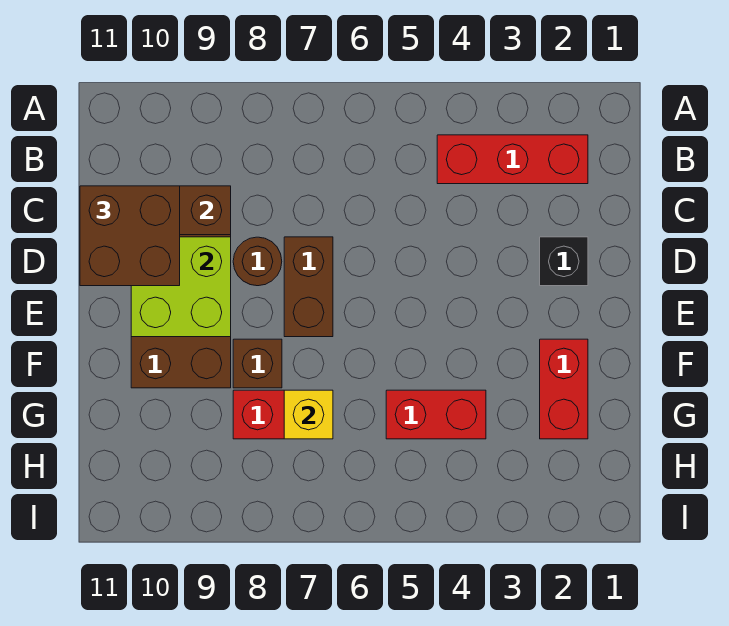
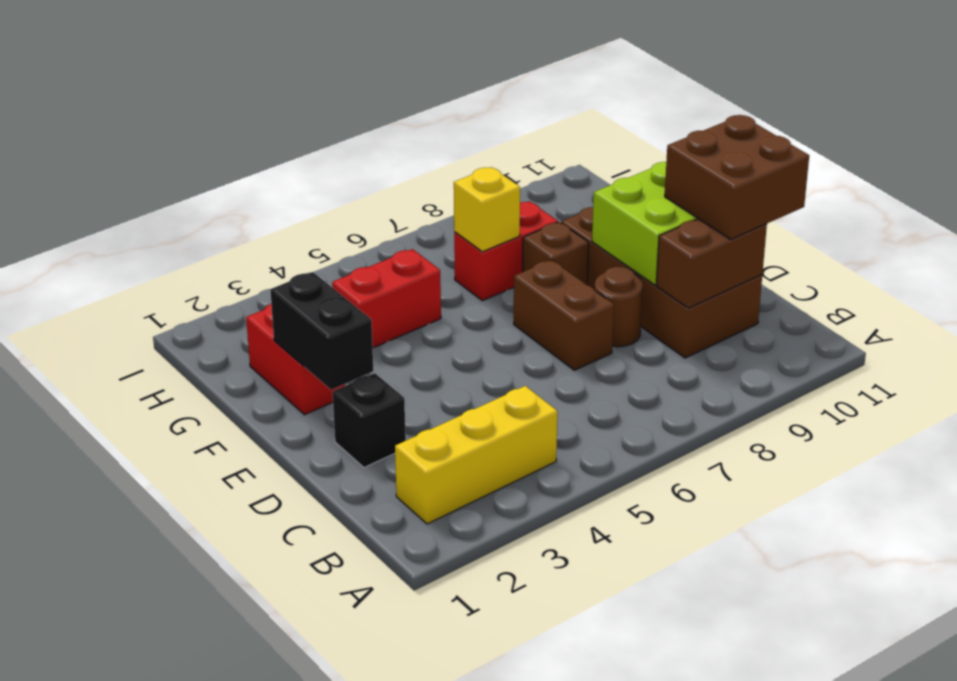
red brick B2:B4 level 1 -> yellow brick B2:B4 level 1
none -> black brick E2:F2 level 2

